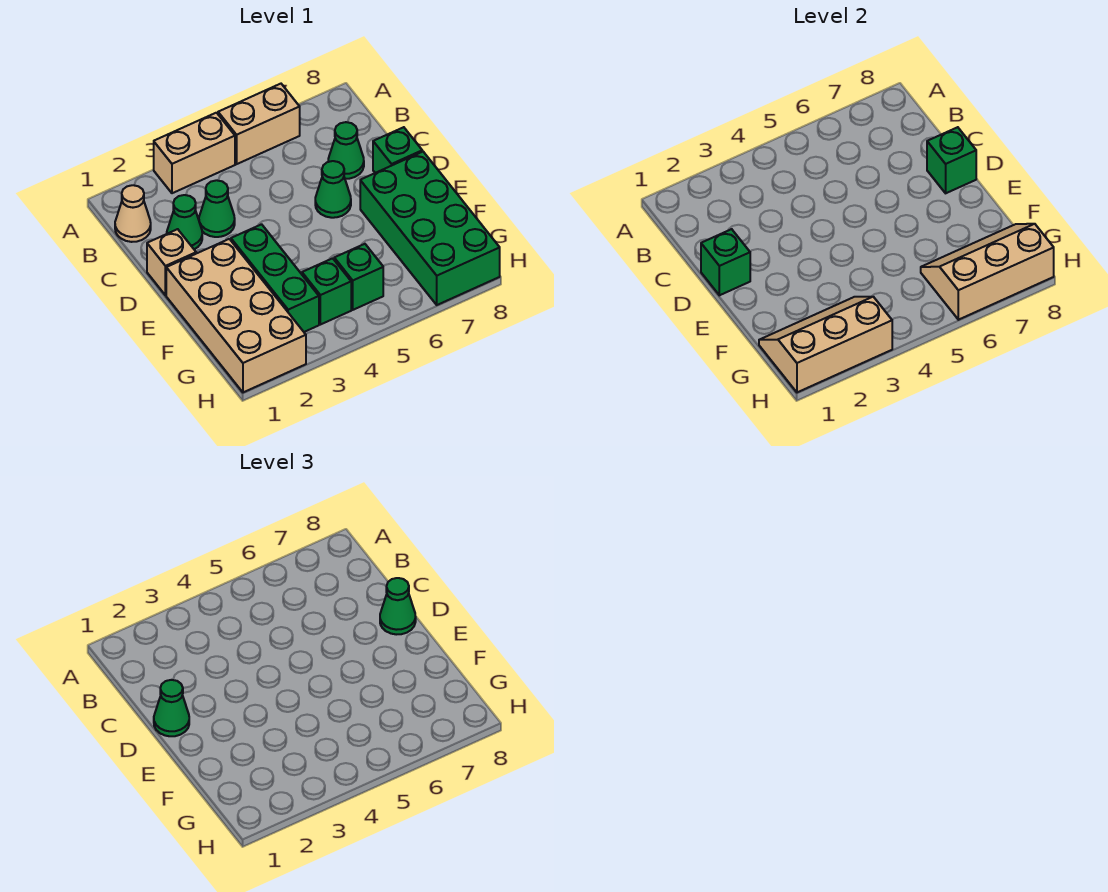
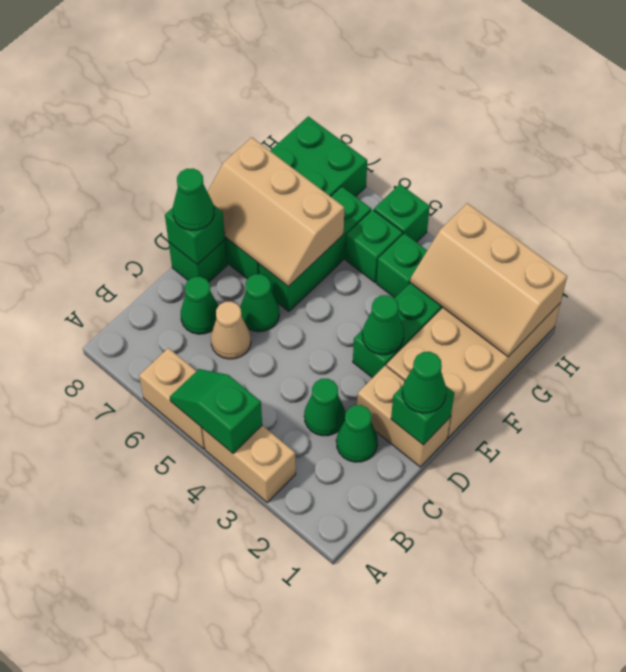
none -> green slope A4:A5 level 2 top 4
tan cone B1 level 1 -> tan cone C6 level 1
tan brick D1 level 1 -> tan brick D1:D2 level 1
none -> green cone E3 level 2
none -> green brick E6:G6 level 1
tan slope G6:H8 level 2 top H -> tan slope E6:F8 level 2 top F
none -> green brick H5 level 1

